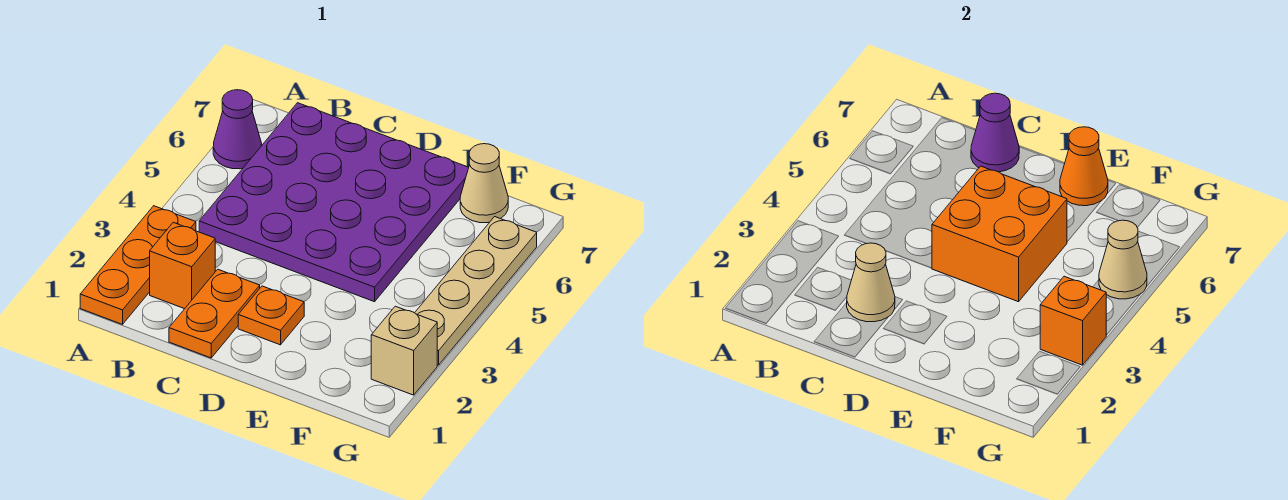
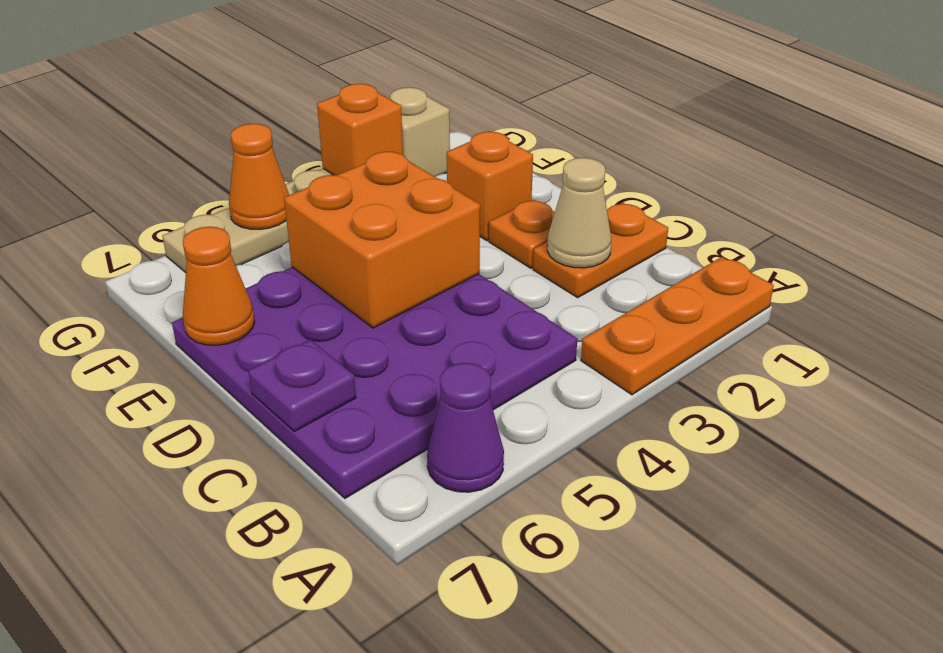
orange brick B2 level 1 -> orange brick E2 level 1
purple cone C7 level 2 -> purple plate C7 level 2
tan cone F7 level 1 -> none
tan cone G5 level 2 -> orange cone G5 level 2

